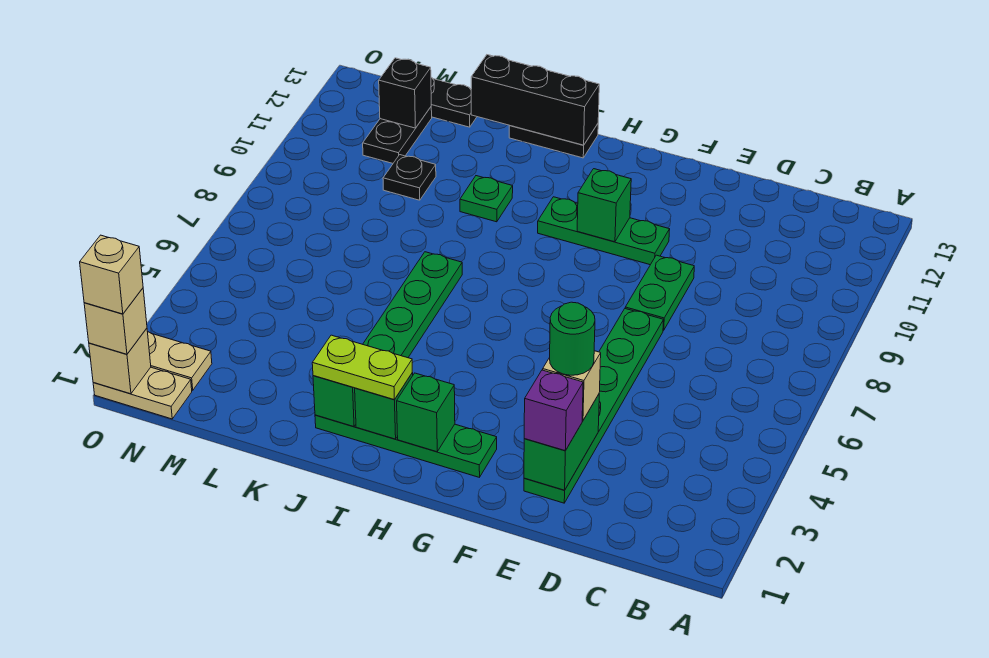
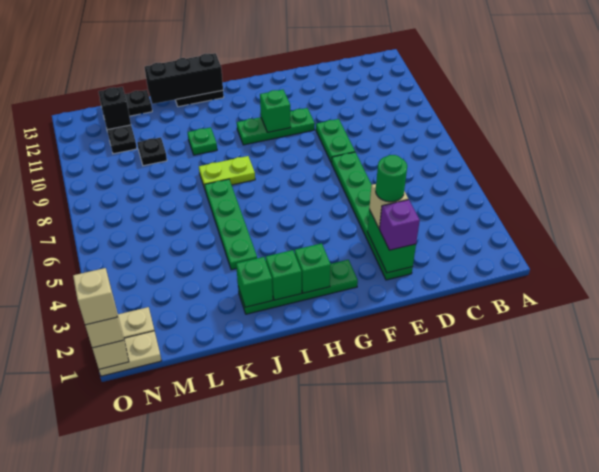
lime plate I2:J2 level 3 -> lime plate I8:J8 level 1

